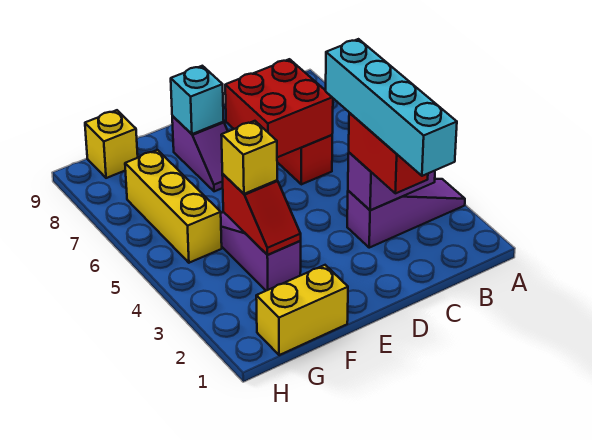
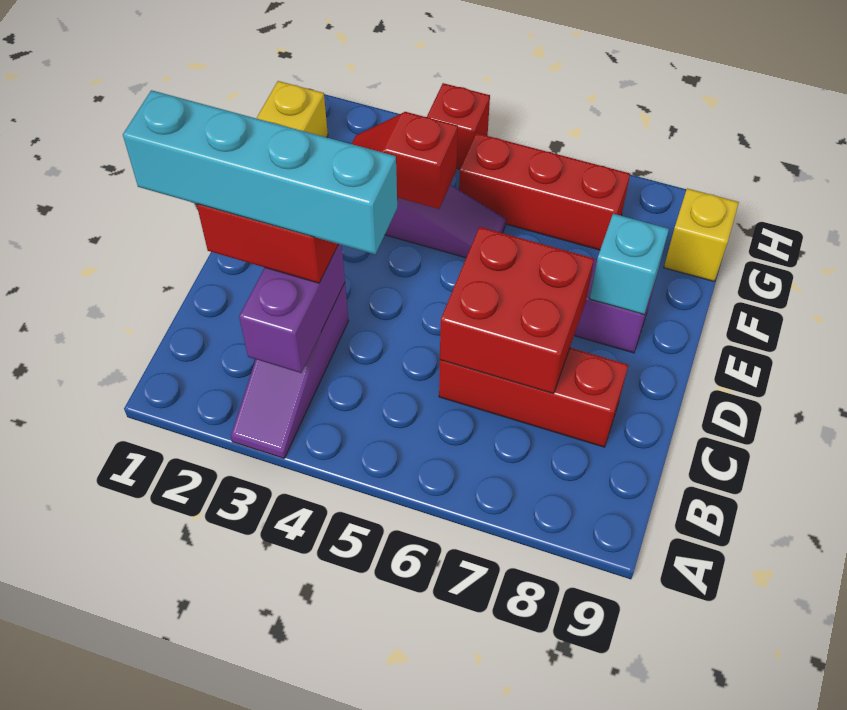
yellow brick F4 level 3 -> none
yellow brick G5:G7 level 1 -> red brick G5:G7 level 1
none -> red brick H4 level 1

